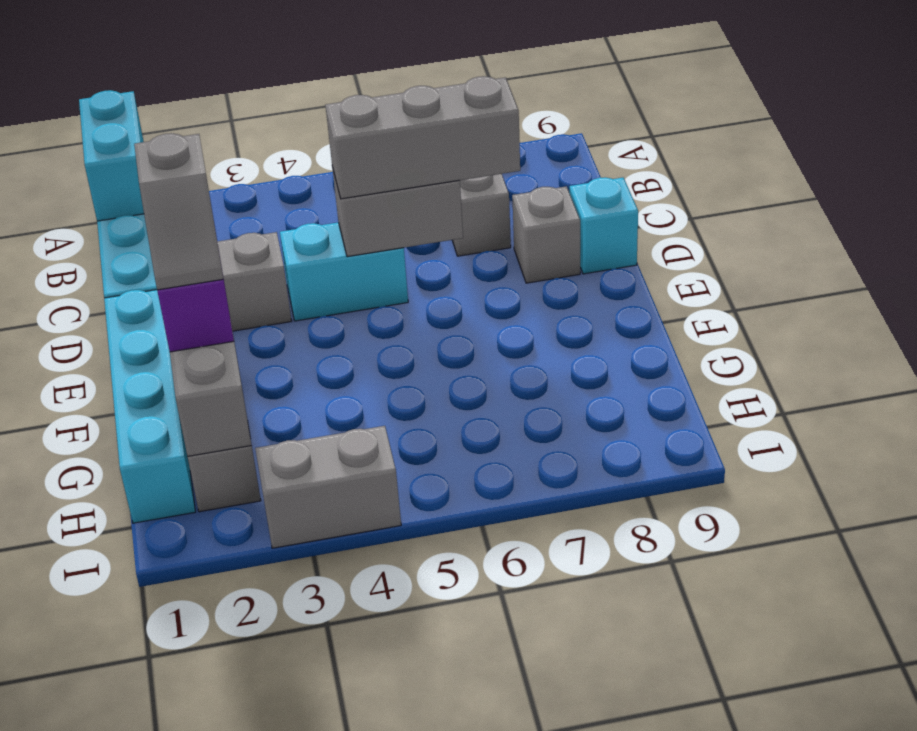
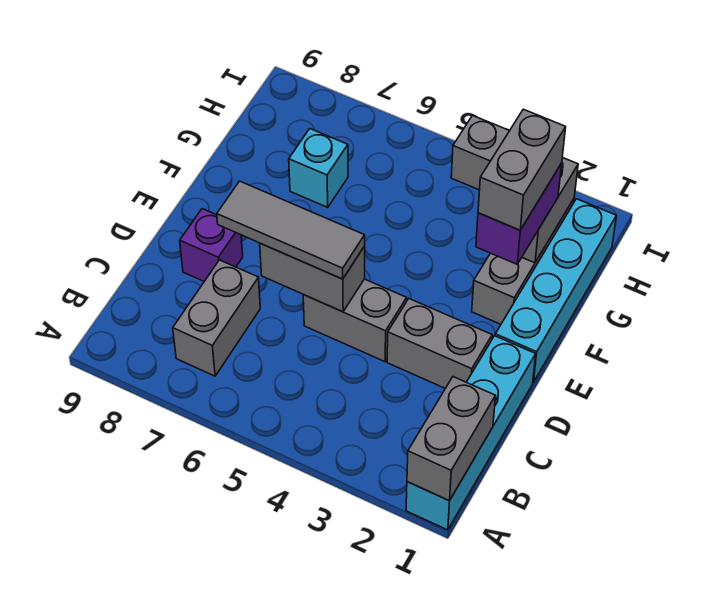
cyan brick A1:B1 level 2 -> grey brick A1:B1 level 2
cyan brick D4:D5 level 1 -> grey brick D4:D5 level 1
grey brick D5:D7 level 3 -> grey tile D5:D7 level 3
grey brick D8 level 1 -> purple brick D8 level 1
cyan brick D9 level 1 -> cyan brick G7 level 1
grey slope F2:G2 level 4 top F -> grey brick F2:G2 level 4

